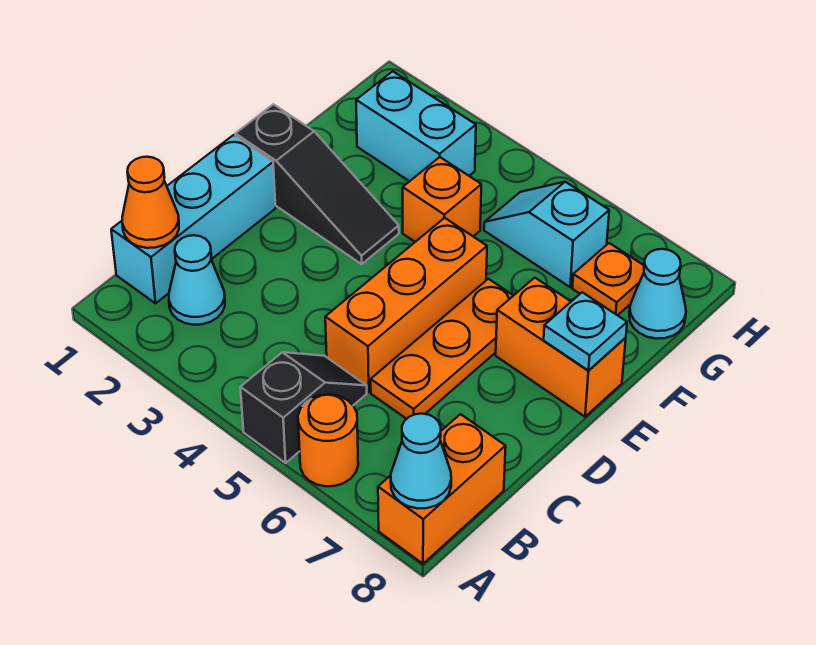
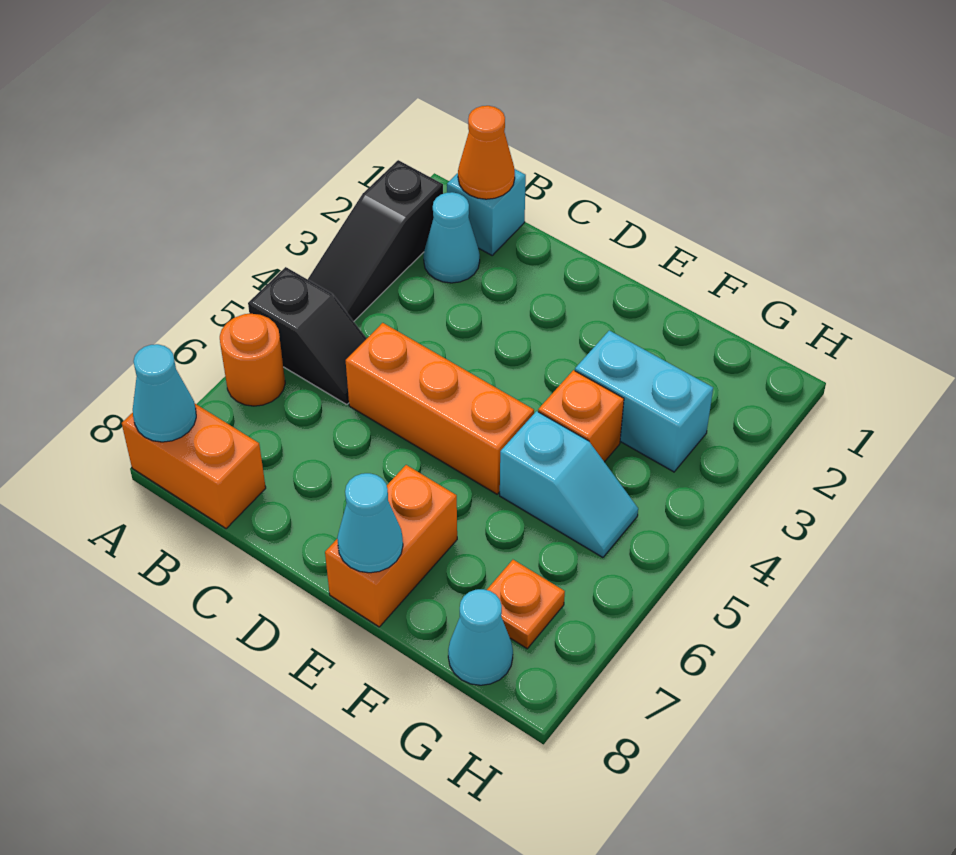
cyan brick B1:D1 level 1 -> cyan brick B1 level 1
orange plate C6:E6 level 1 -> none
black slope E1:E3 level 1 top 1 -> black slope A2:A4 level 1 top 2
cyan plate E8 level 2 -> cyan cone E8 level 2
cyan brick G2:G3 level 1 -> cyan brick F3:G3 level 1
cyan slope G5:G6 level 1 top 6 -> cyan slope F5:G5 level 1 top F

